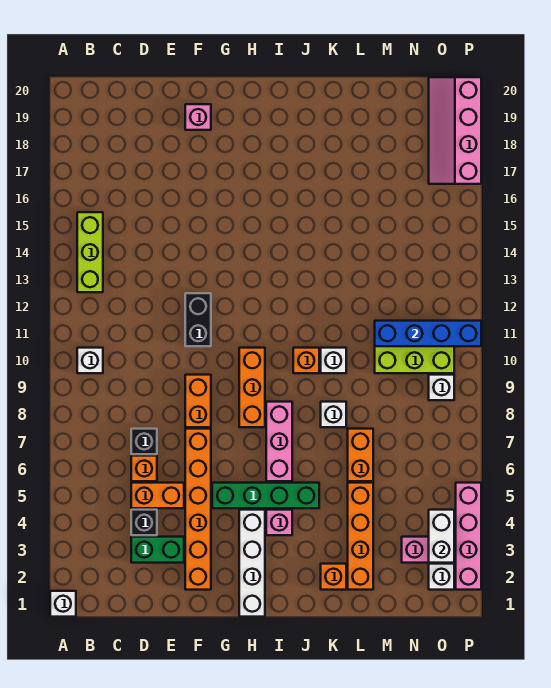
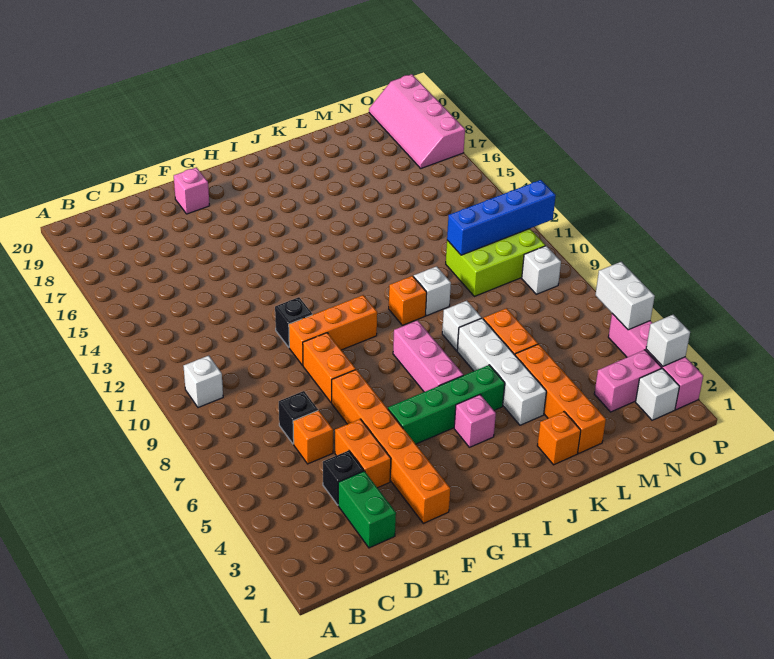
white brick A1 level 1 -> white brick P3 level 2
lime brick B13:B15 level 1 -> none
green brick D3:E3 level 1 -> green brick D2:D3 level 1
orange brick D5:E5 level 1 -> orange brick E4:E5 level 1
black brick F11:F12 level 1 -> black brick F11 level 1
white brick H1:H4 level 1 -> white brick K4:K7 level 1
orange brick H8:H10 level 1 -> orange brick F10:H10 level 1
white brick O3:O4 level 2 -> white brick P5:P6 level 2

